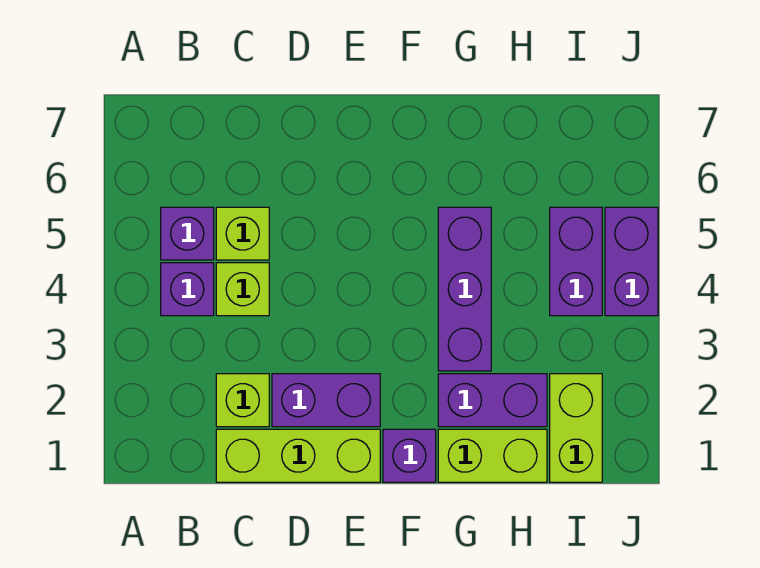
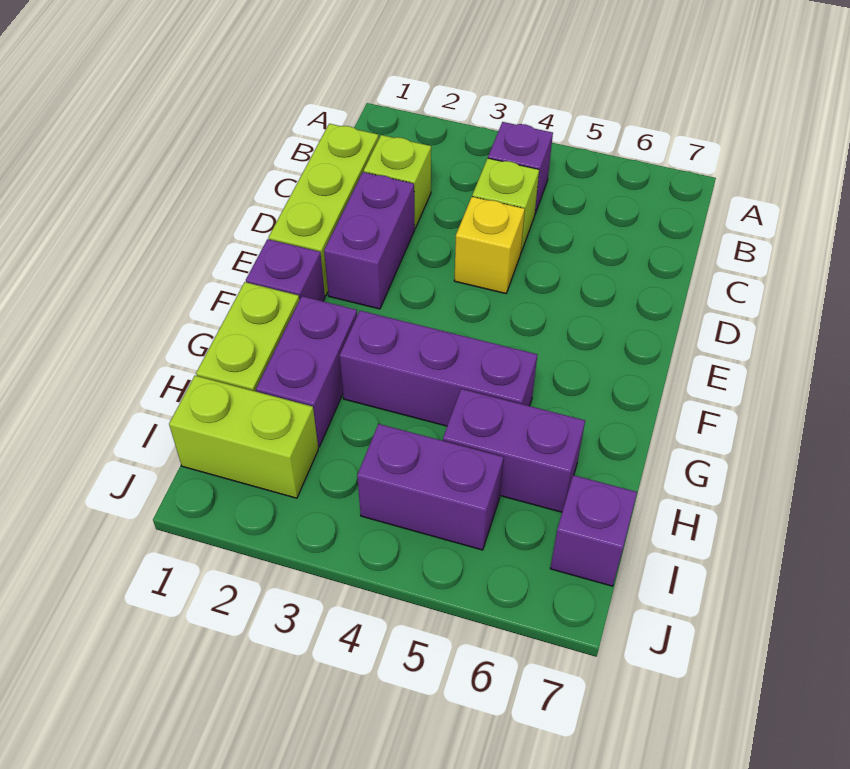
purple brick B5 level 1 -> purple brick I7 level 1
lime brick C5 level 1 -> none
none -> yellow brick D4 level 1
purple brick J4:J5 level 1 -> purple brick H5:H6 level 1

